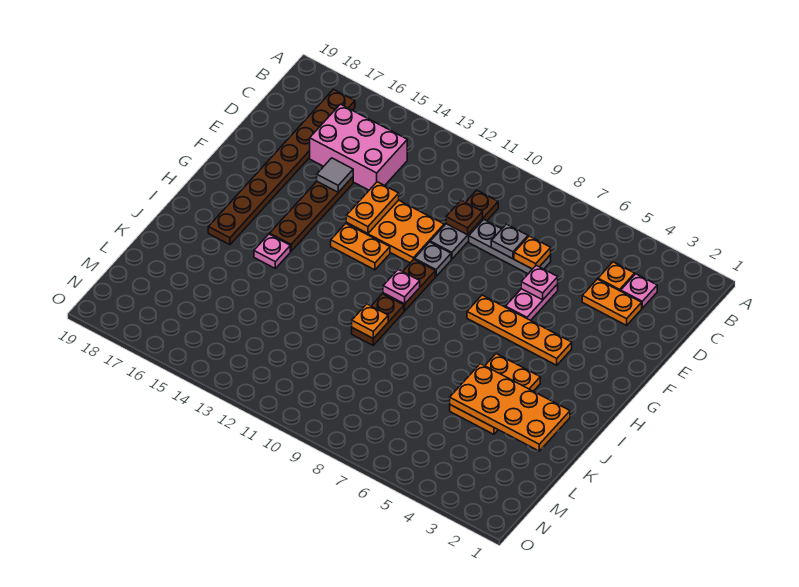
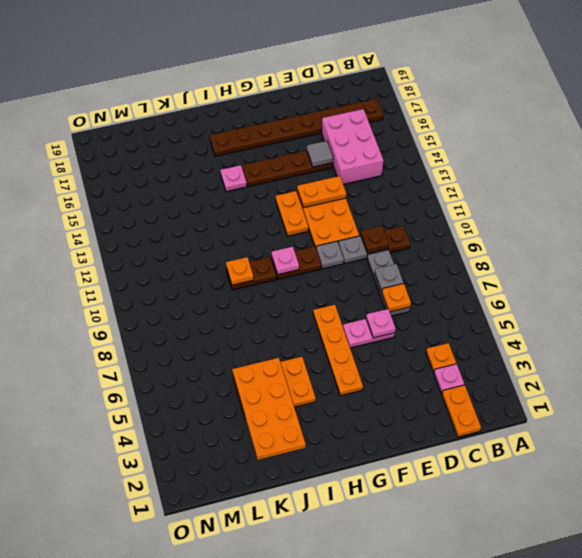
orange plate D3:D4 level 1 -> orange plate C1:C2 level 1

